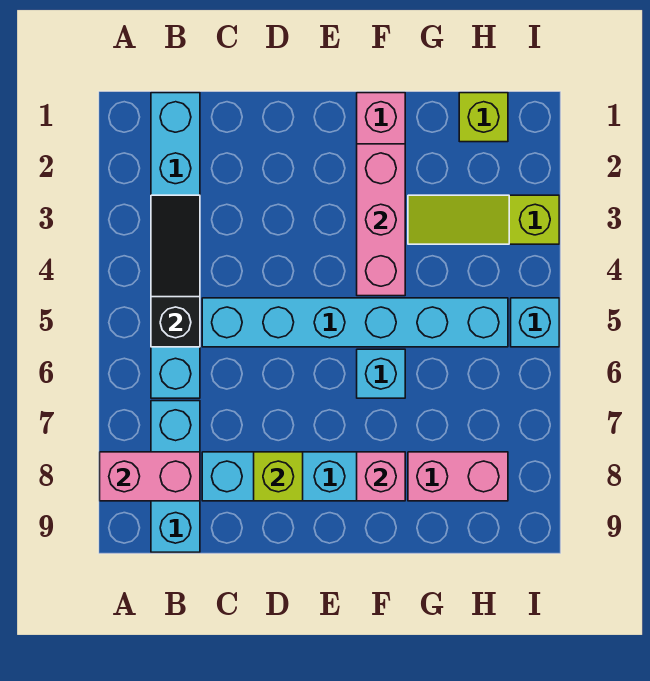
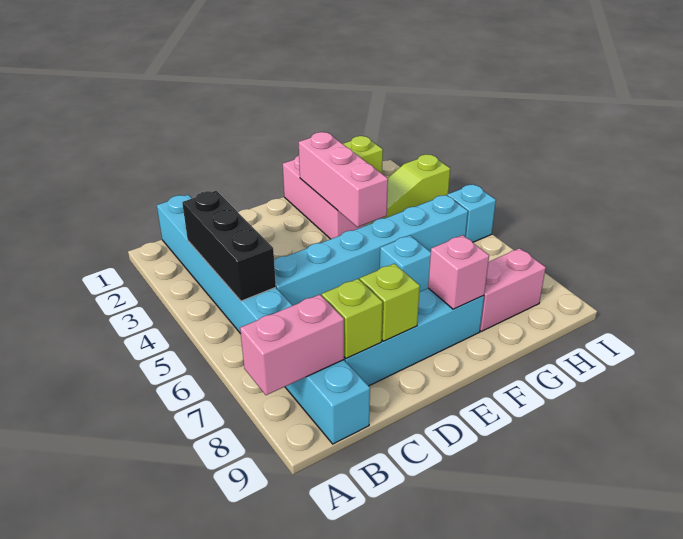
black slope B3:B5 level 2 top 5 -> black brick B3:B5 level 2
none -> lime brick C8 level 2

